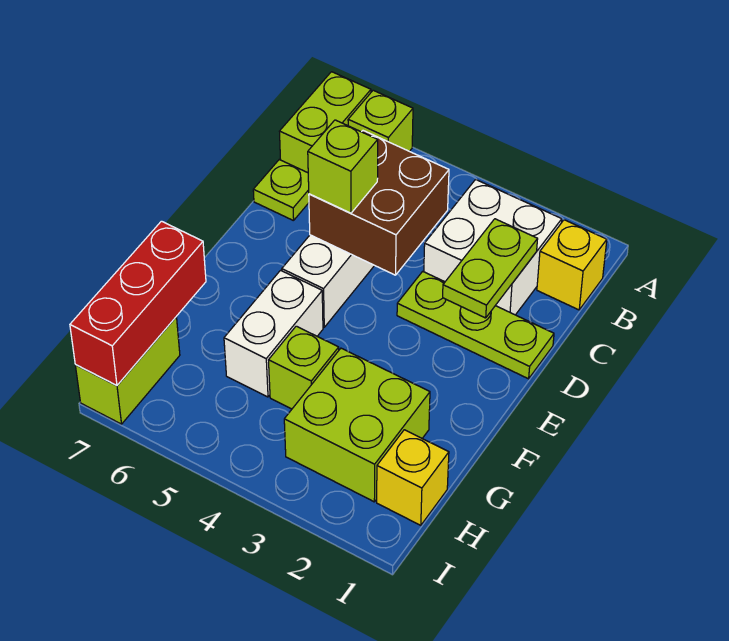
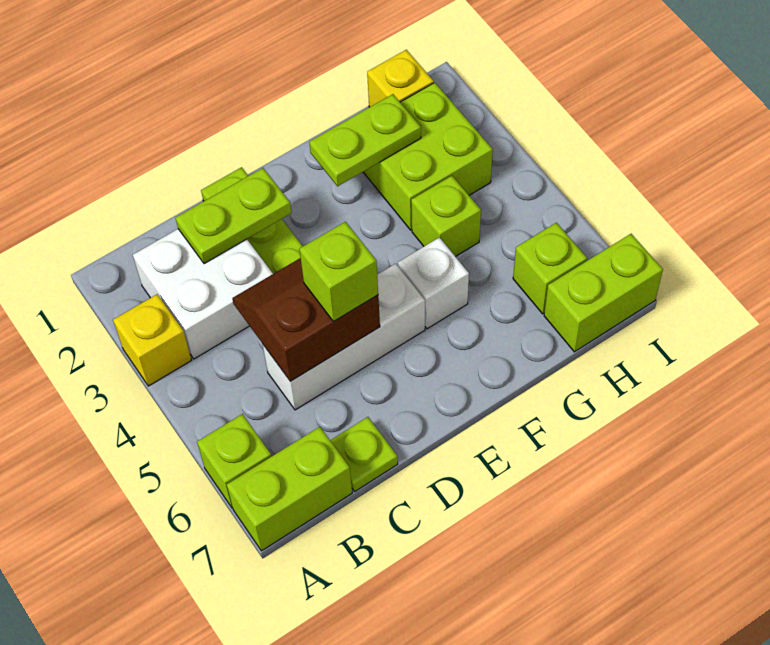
yellow brick B1 level 1 -> yellow brick A3 level 1
brown brick C4:D5 level 2 -> brown slope C4:D5 level 2 top 5
none -> lime plate F2:G2 level 2
white brick F5:G5 level 1 -> white brick F5 level 1
red brick G7:I7 level 2 -> none
none -> lime brick H6 level 1

